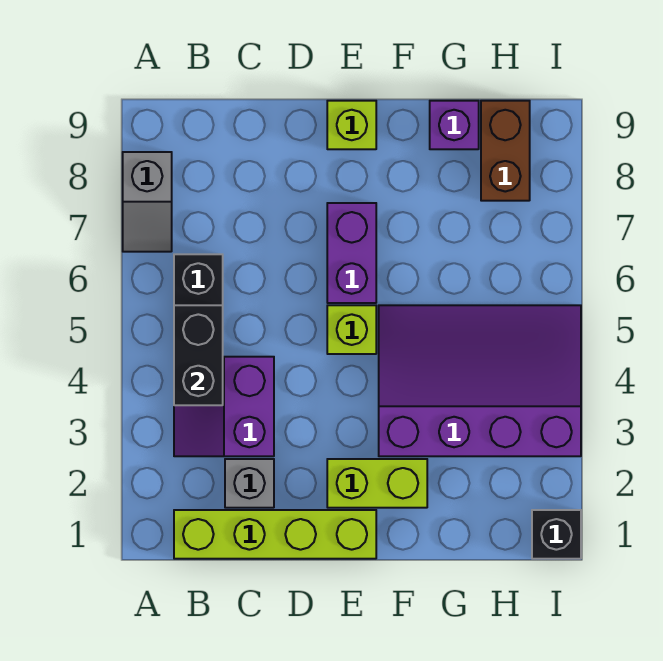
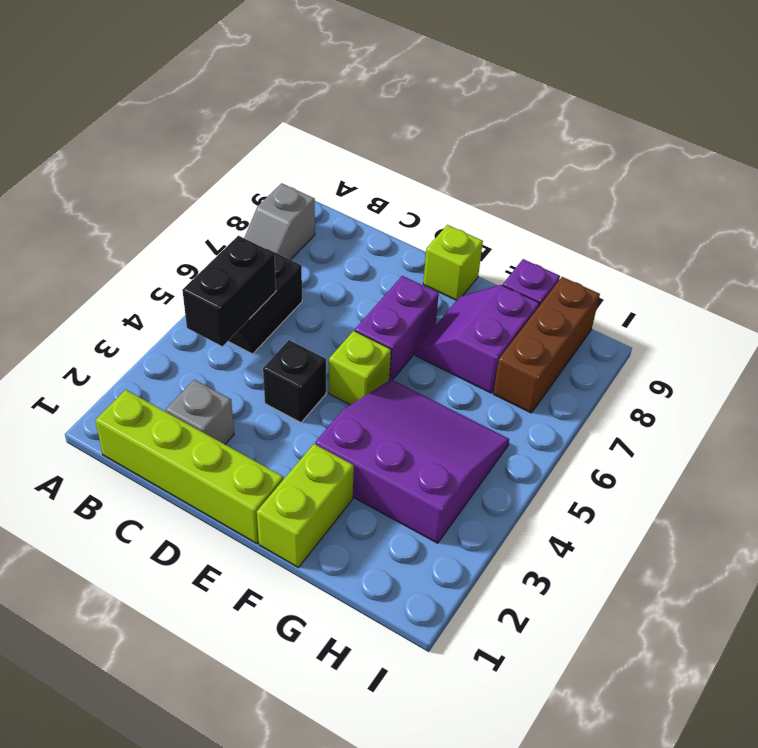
purple slope B3:C4 level 1 top C -> purple slope F7:G8 level 1 top G
lime brick E2:F2 level 1 -> lime brick F1:F2 level 1
purple slope F3:I5 level 1 top 3 -> purple slope F3:H5 level 1 top 3
brown brick H8:H9 level 1 -> brown brick H7:H9 level 1
black brick I1 level 1 -> black brick D4 level 1

